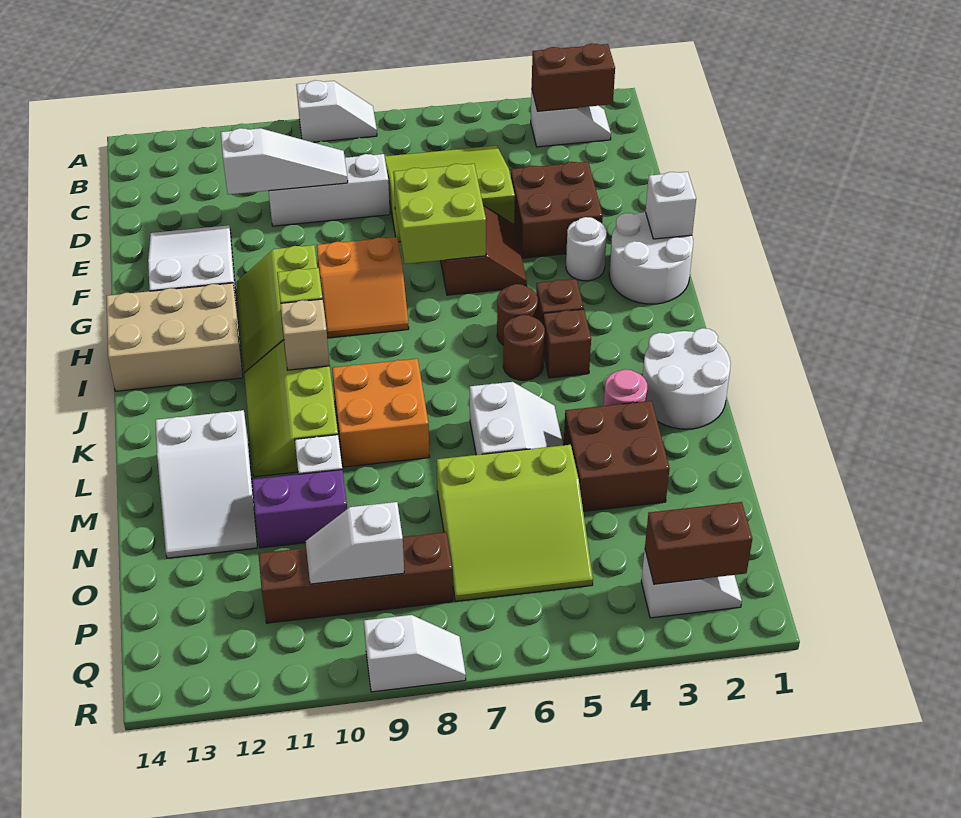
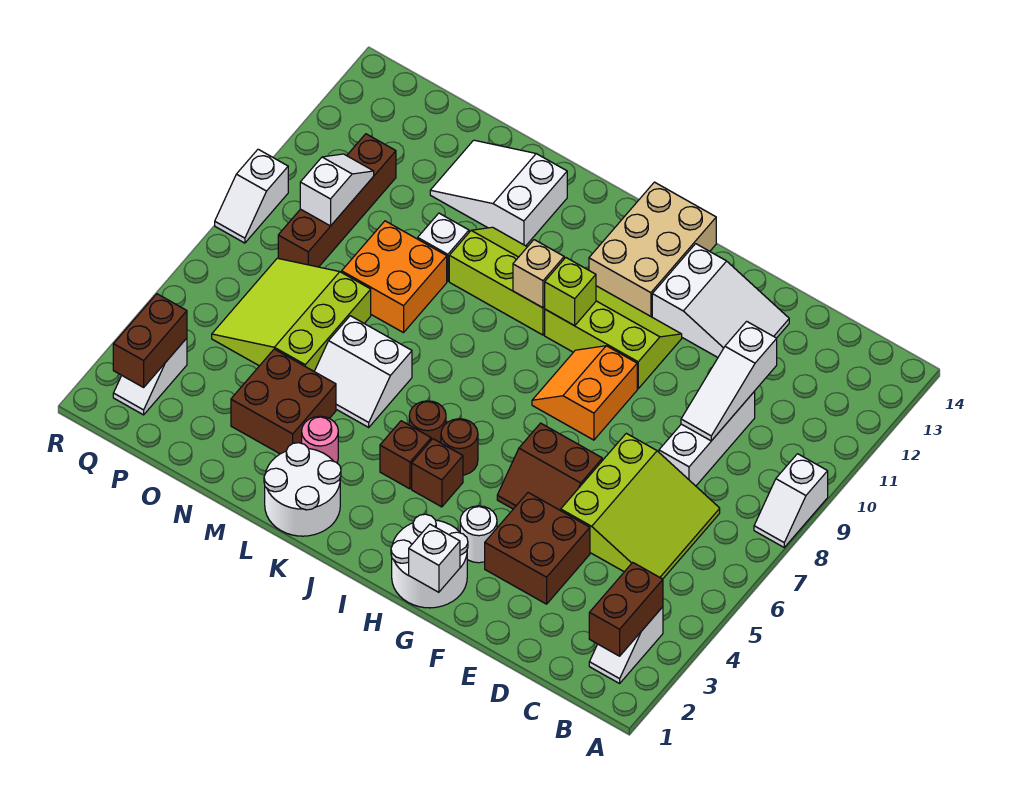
lime brick F6:G7 level 2 -> none
orange brick K8:L9 level 1 -> orange brick M8:N9 level 1
purple brick N10:N11 level 1 -> none

